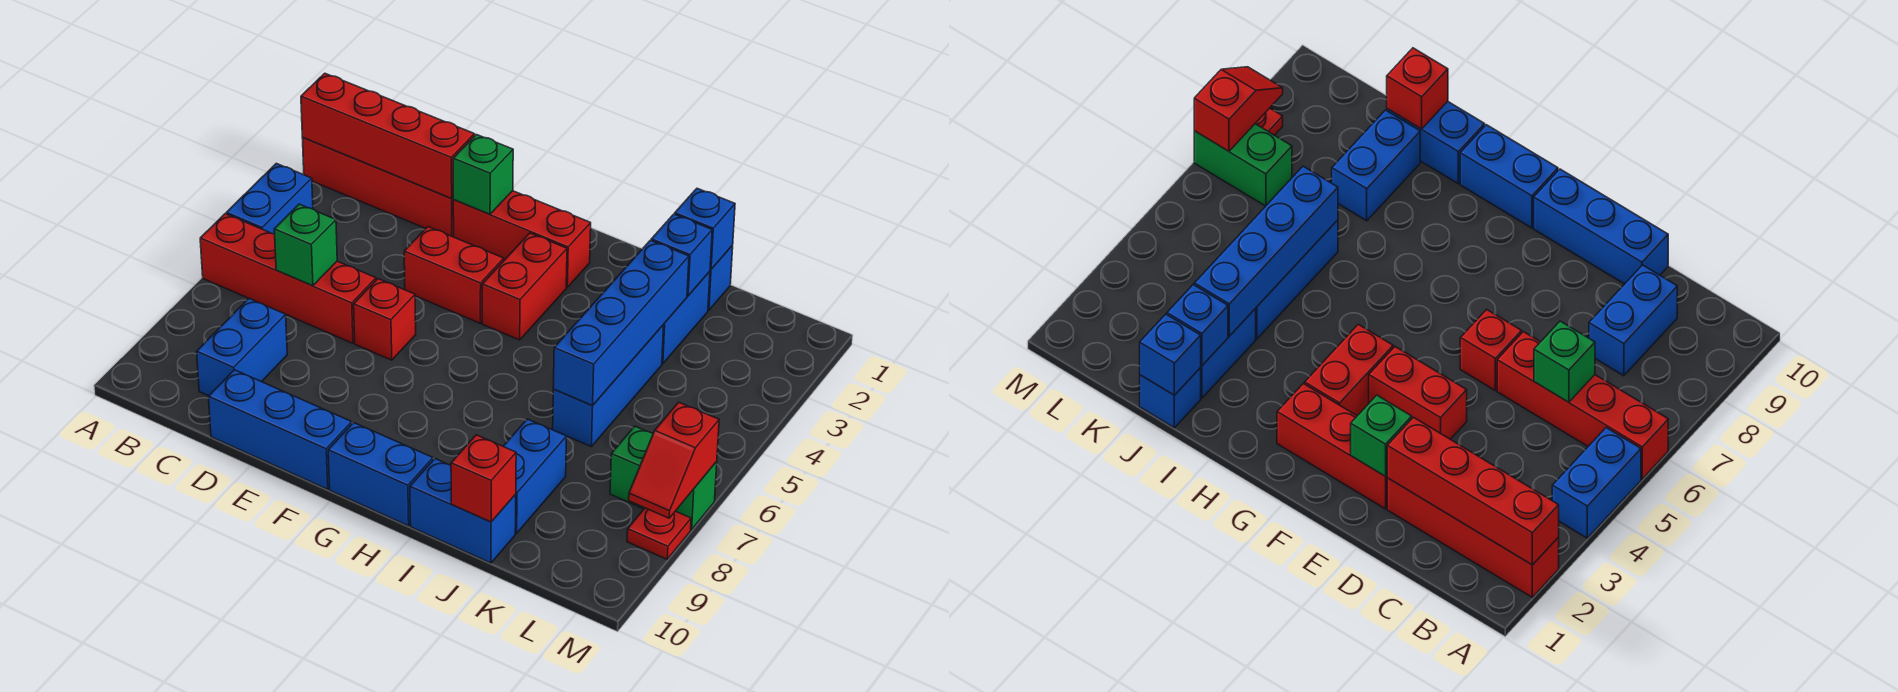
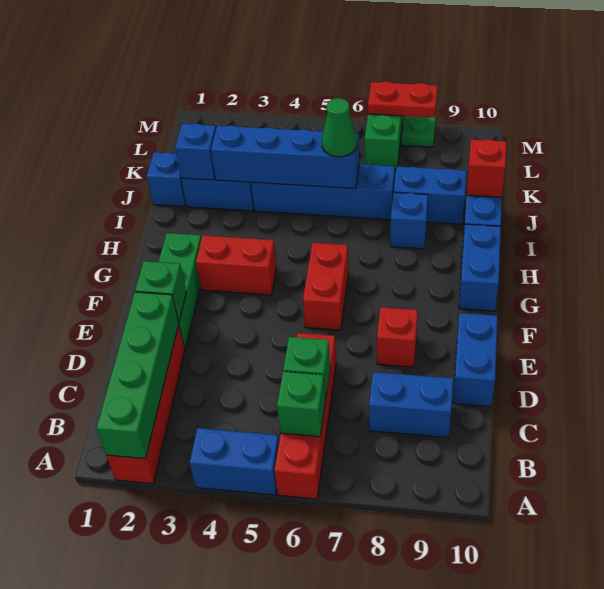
red brick A2:D2 level 2 -> green brick A2:D2 level 2
none -> green brick B6 level 2
blue brick D10:F10 level 1 -> blue brick D10:E10 level 1
red brick E2:G2 level 1 -> green brick E2:G2 level 1
red brick E4:F4 level 1 -> red brick F6:G6 level 1
red brick E6 level 1 -> red brick E8 level 1
blue brick J1 level 2 -> blue brick I8 level 1
blue brick J4:J6 level 1 -> blue brick J4:J7 level 1
none -> green cone J6 level 3
red slope M7:M8 level 2 top 7 -> red plate M7:M8 level 2
red plate M8 level 1 -> green plate M8 level 1

